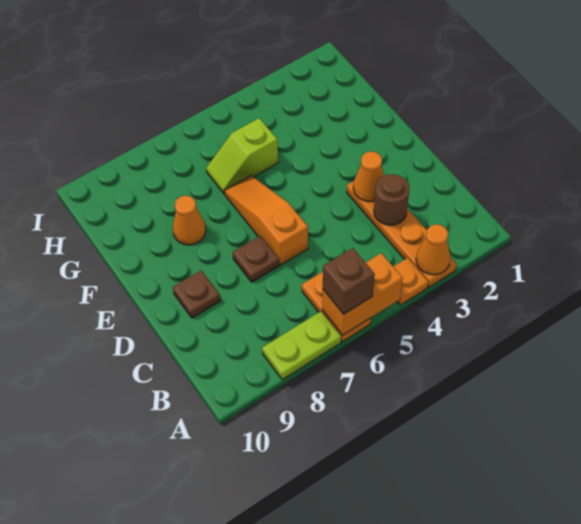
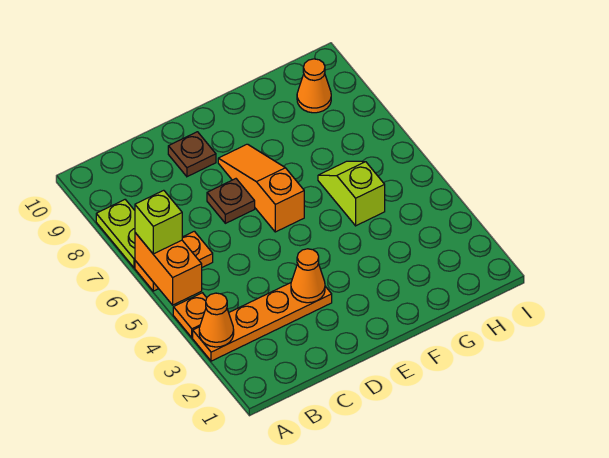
brown brick A6 level 3 -> lime brick A6 level 3
brown round brick C3 level 2 -> none
orange slope D6:F6 level 1 top D -> orange slope E6:E8 level 1 top 6
orange cone F8 level 1 -> orange cone H9 level 1

